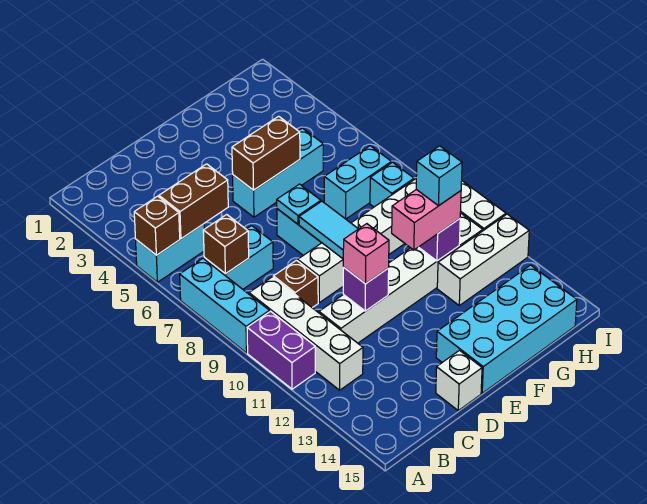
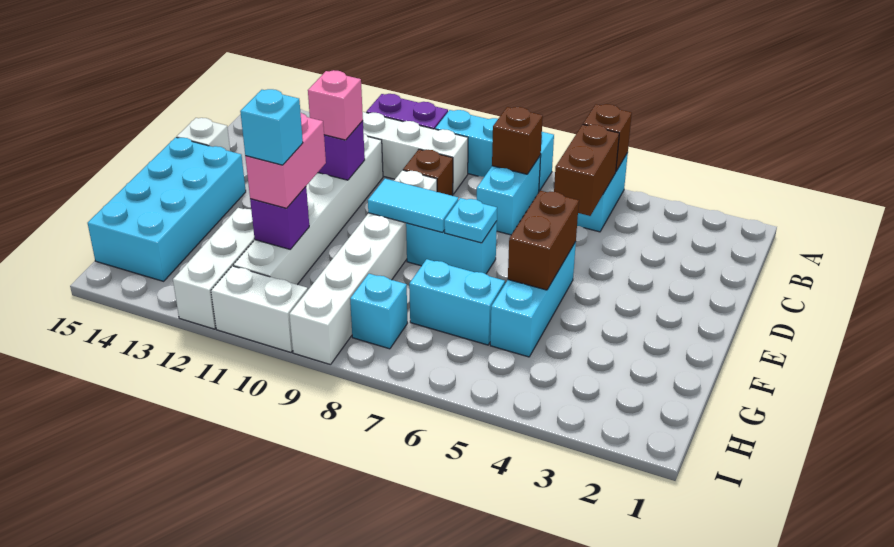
cyan brick G7:H7 level 1 -> cyan brick G6:G7 level 1

